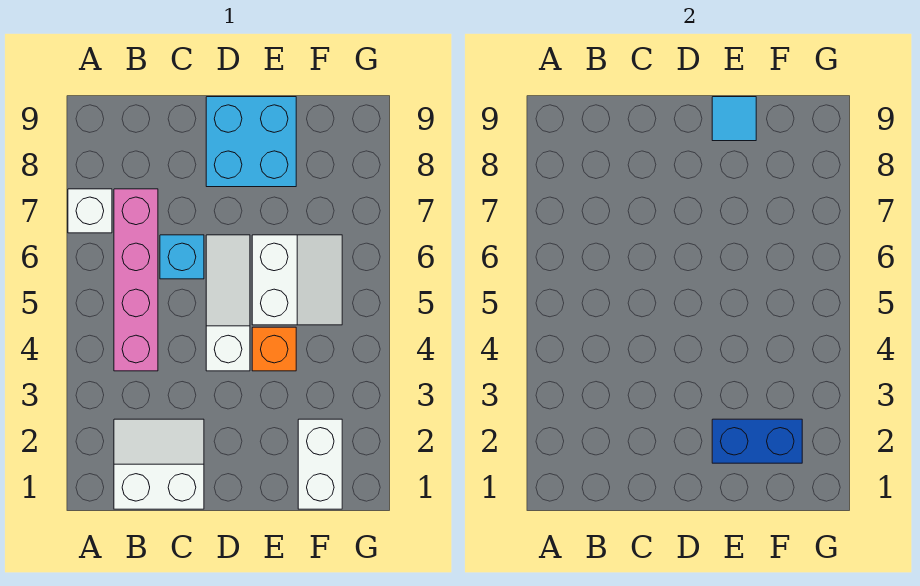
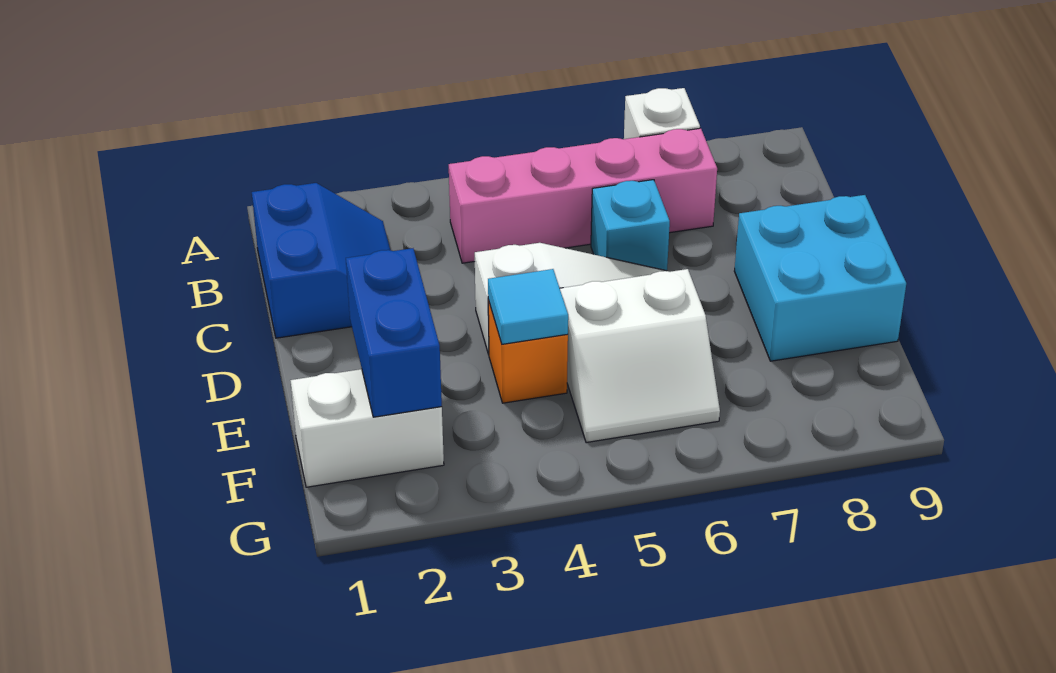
white slope B1:C2 level 1 top 1 -> blue slope B1:C2 level 1 top 1
cyan tile E9 level 2 -> cyan tile E4 level 2

